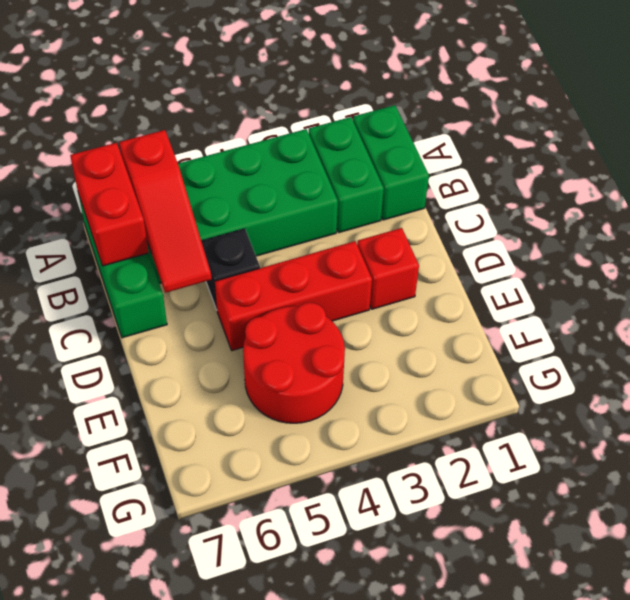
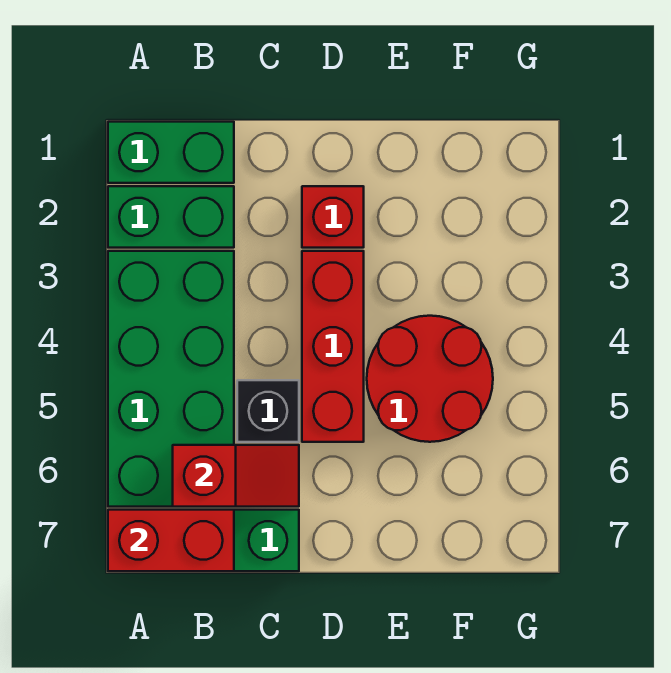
red slope A6:C6 level 2 top A -> red slope B6:C6 level 2 top B

